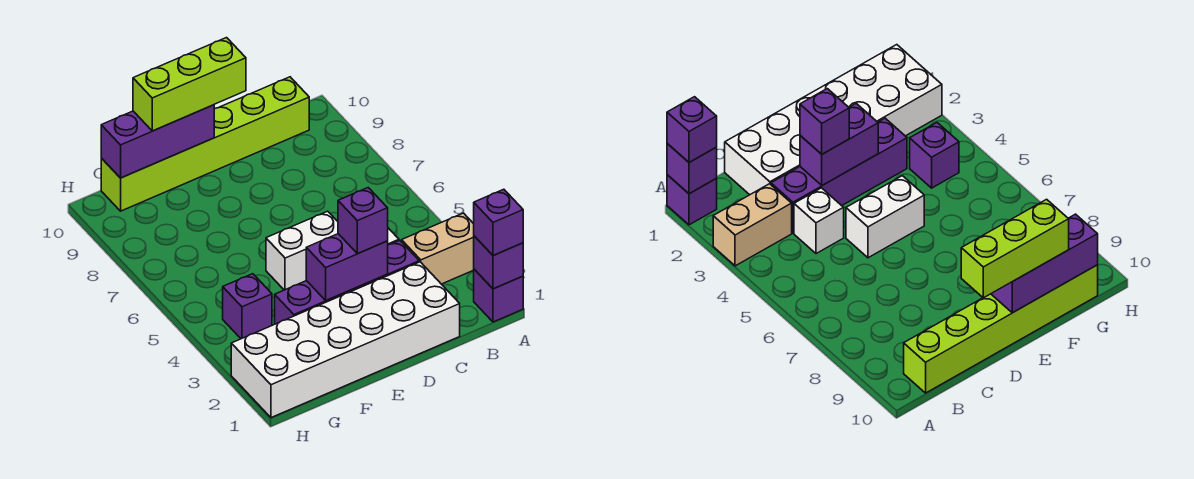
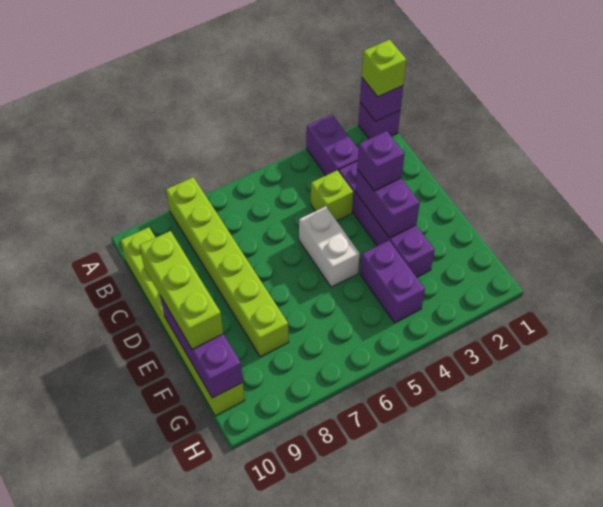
purple brick A1 level 3 -> lime brick A1 level 3
tan brick A3:B3 level 1 -> purple brick A3:B3 level 1
none -> lime brick A8:F8 level 1
white brick C1:H2 level 1 -> none
white brick C4 level 1 -> lime brick C4 level 1
purple brick G4 level 1 -> purple brick F4:G4 level 1

